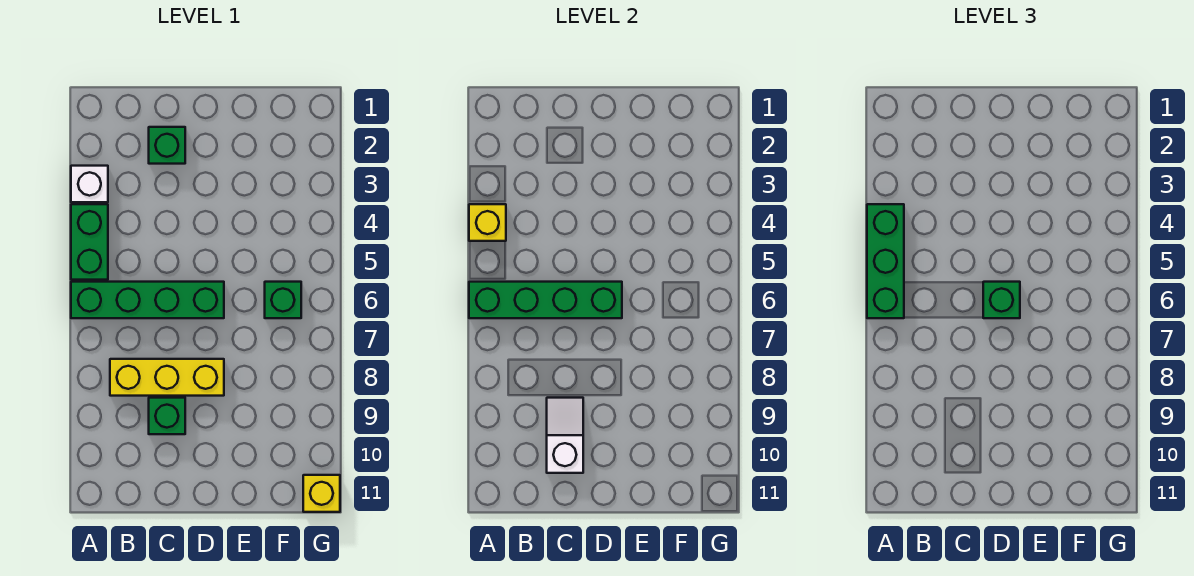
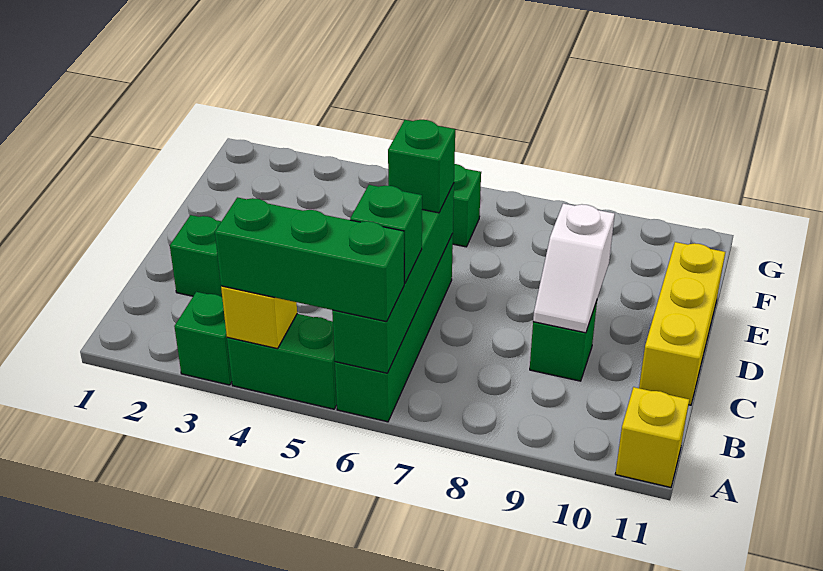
white brick A3 level 1 -> green brick A3 level 1
none -> green brick B6 level 3
yellow brick B8:D8 level 1 -> yellow brick C11:E11 level 1
white slope C9:C10 level 2 top 10 -> white slope C9:D9 level 2 top D
yellow brick G11 level 1 -> yellow brick A11 level 1

